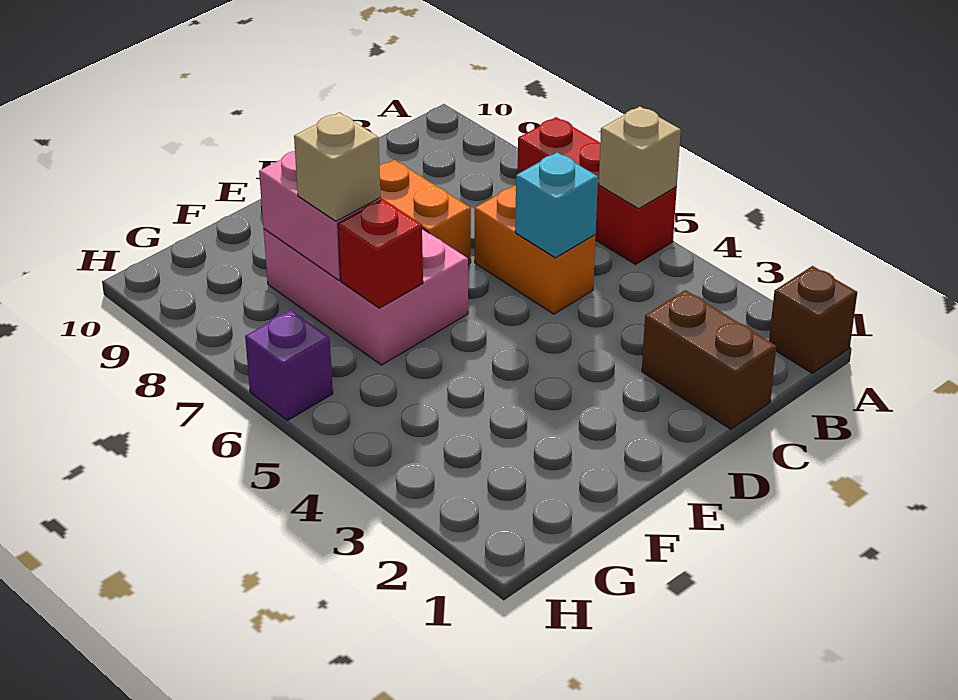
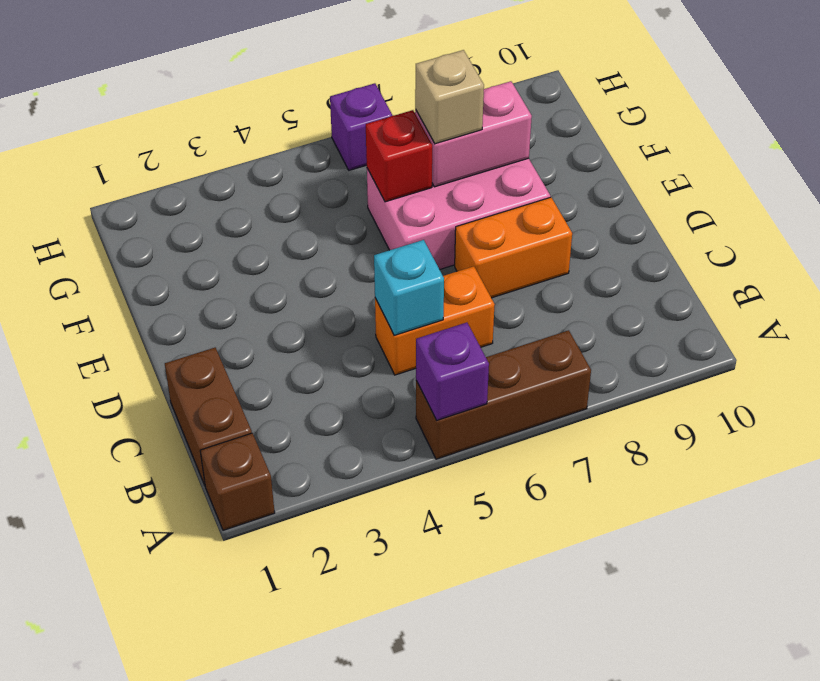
red brick A5:A7 level 1 -> brown brick A5:A7 level 1
tan brick A5 level 2 -> purple brick A5 level 2
brown brick C1:C2 level 1 -> brown brick B1:C1 level 1

